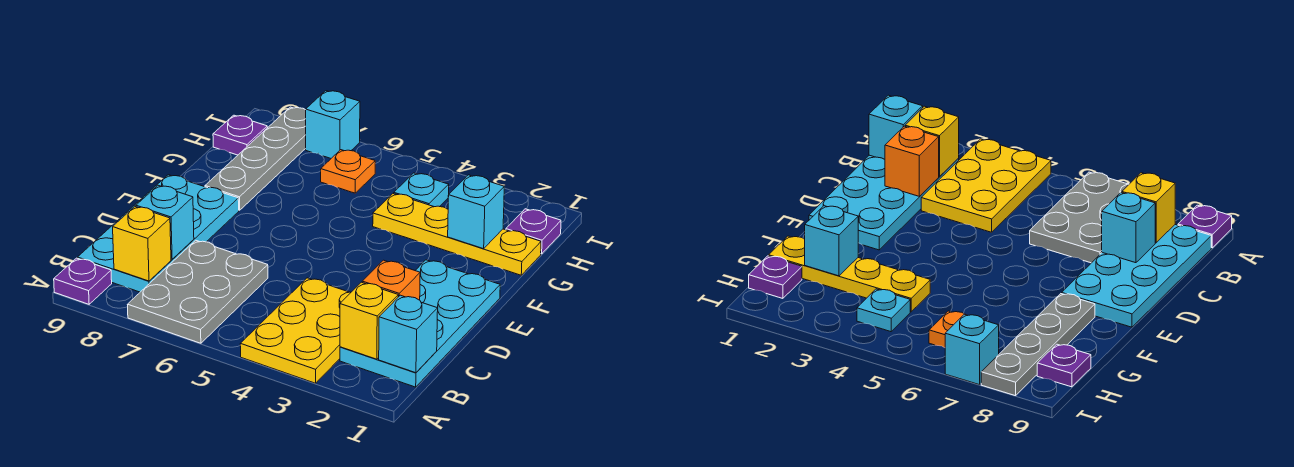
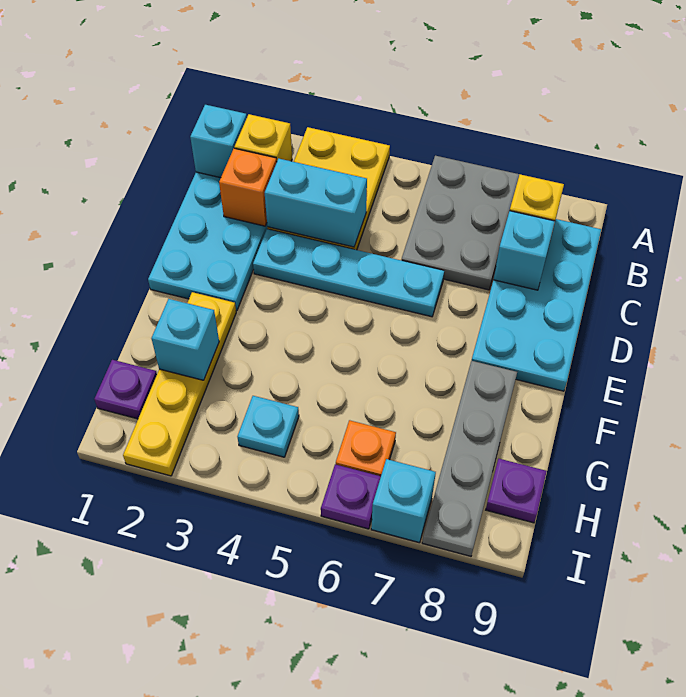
purple plate A9 level 1 -> purple plate I6 level 1
none -> cyan brick C3:C4 level 2
none -> cyan plate D3:D6 level 1
yellow plate G1:G4 level 1 -> yellow plate F2:I2 level 1

